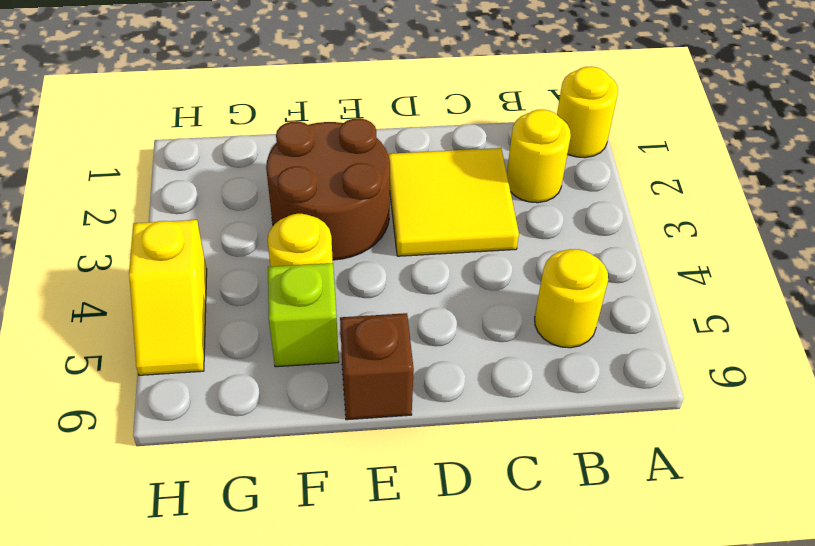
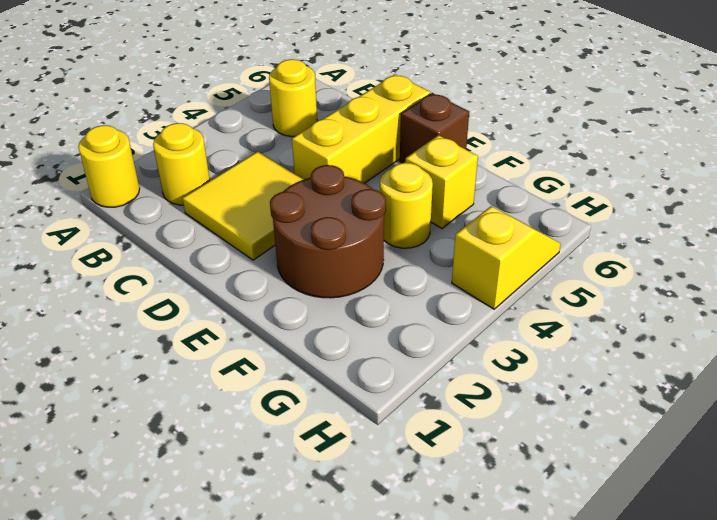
none -> yellow brick D4:D6 level 1
lime brick F5 level 1 -> yellow brick F5 level 1

